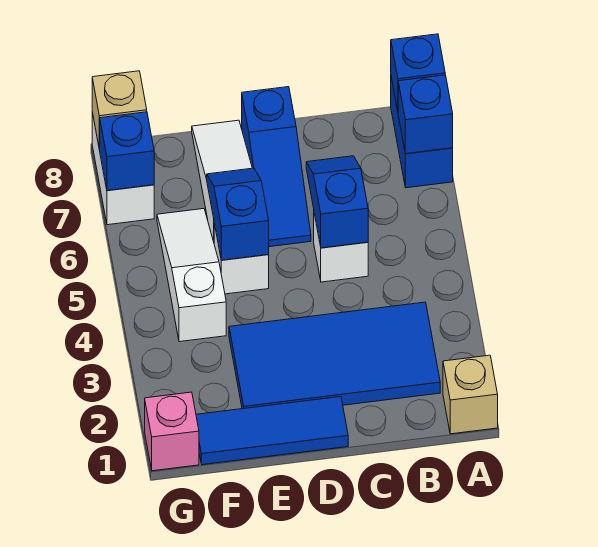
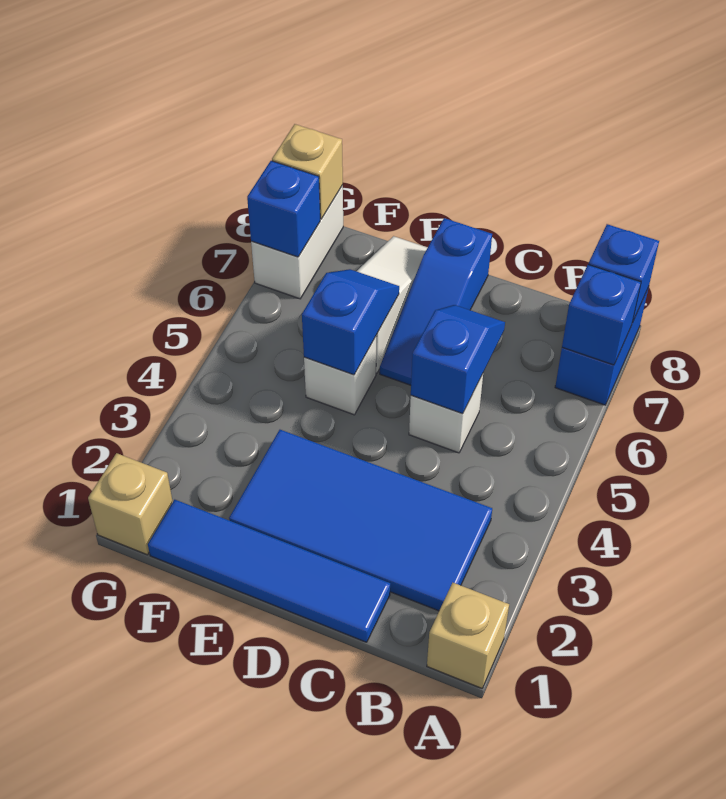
blue tile D1:F1 level 1 -> blue tile C1:F1 level 1
white slope F4:F6 level 1 top 4 -> none
pink brick G1 level 1 -> tan brick G1 level 1

